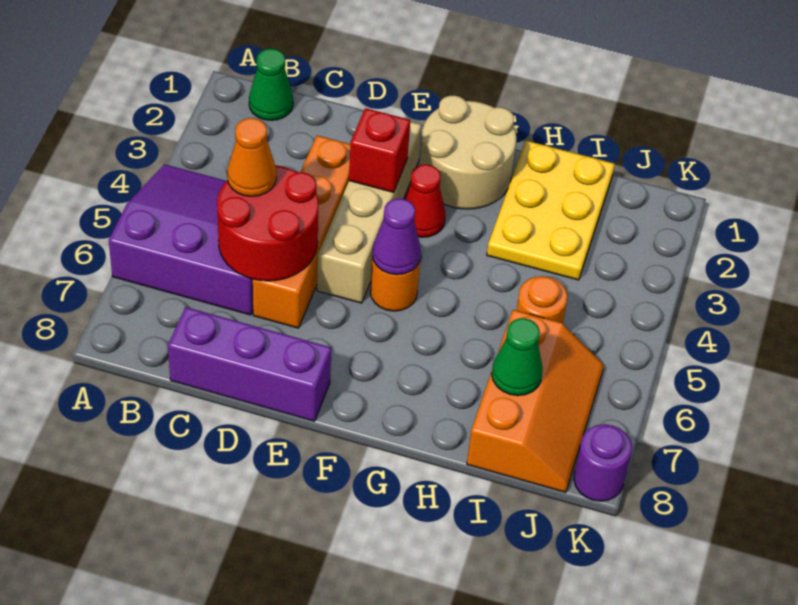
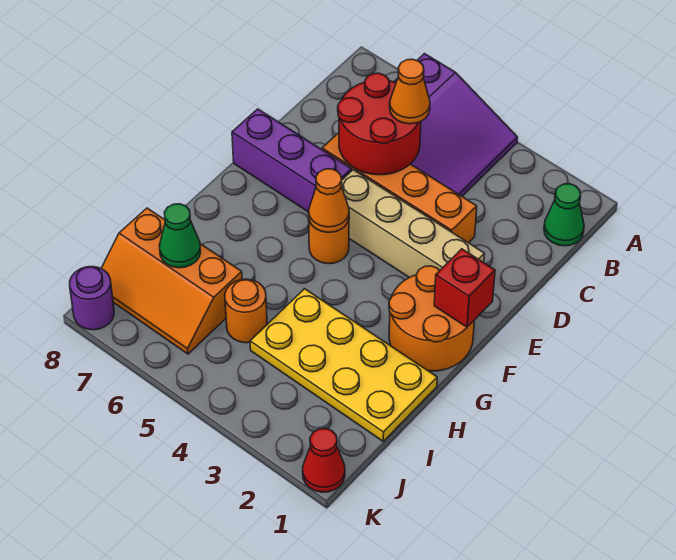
purple brick C8:E8 level 1 -> purple brick E6:E8 level 1
red brick E3 level 2 -> red brick F1 level 2
tan round brick F1:G2 level 1 -> orange round brick F1:G2 level 1
red cone F3 level 1 -> red cone K1 level 1
purple cone F5 level 2 -> orange cone F5 level 2
yellow plate H1:I3 level 1 -> yellow plate H1:I4 level 1

